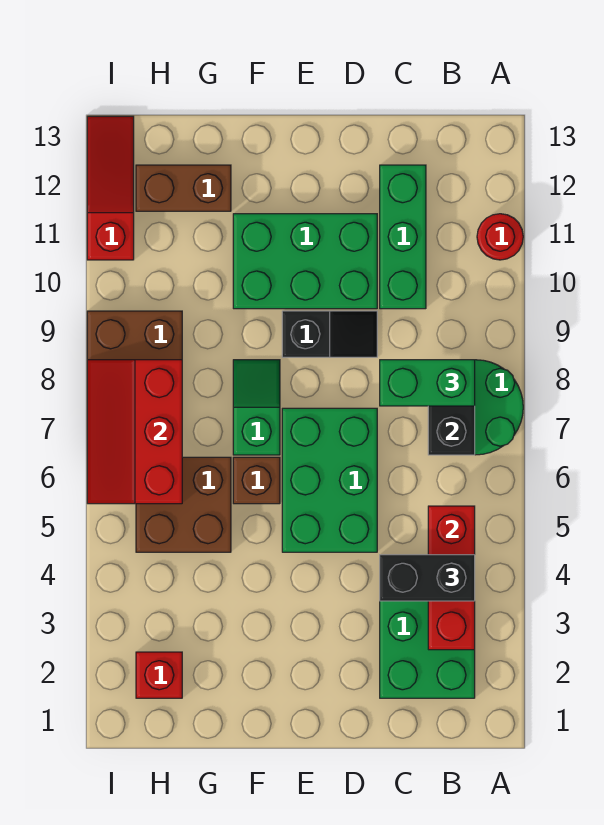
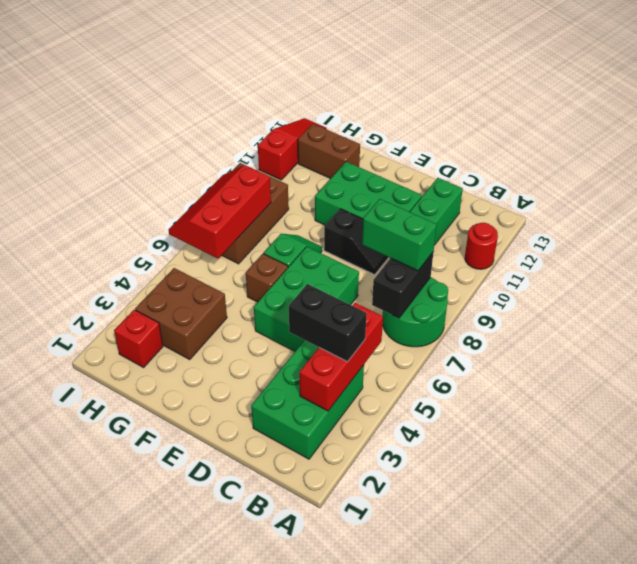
brown brick G5:H6 level 1 -> brown brick G3:H4 level 1

